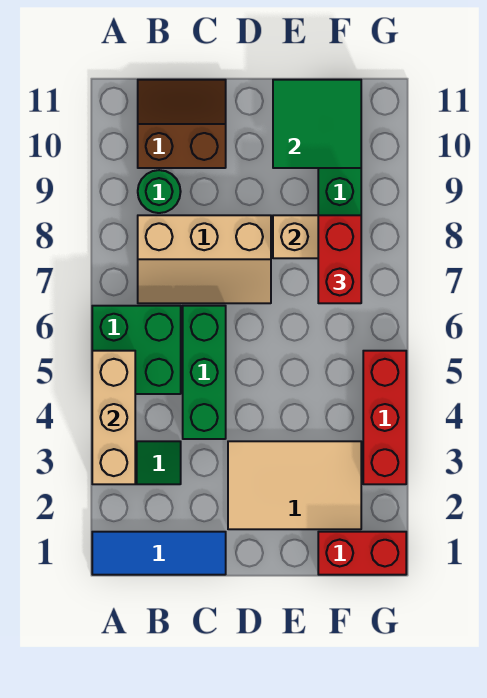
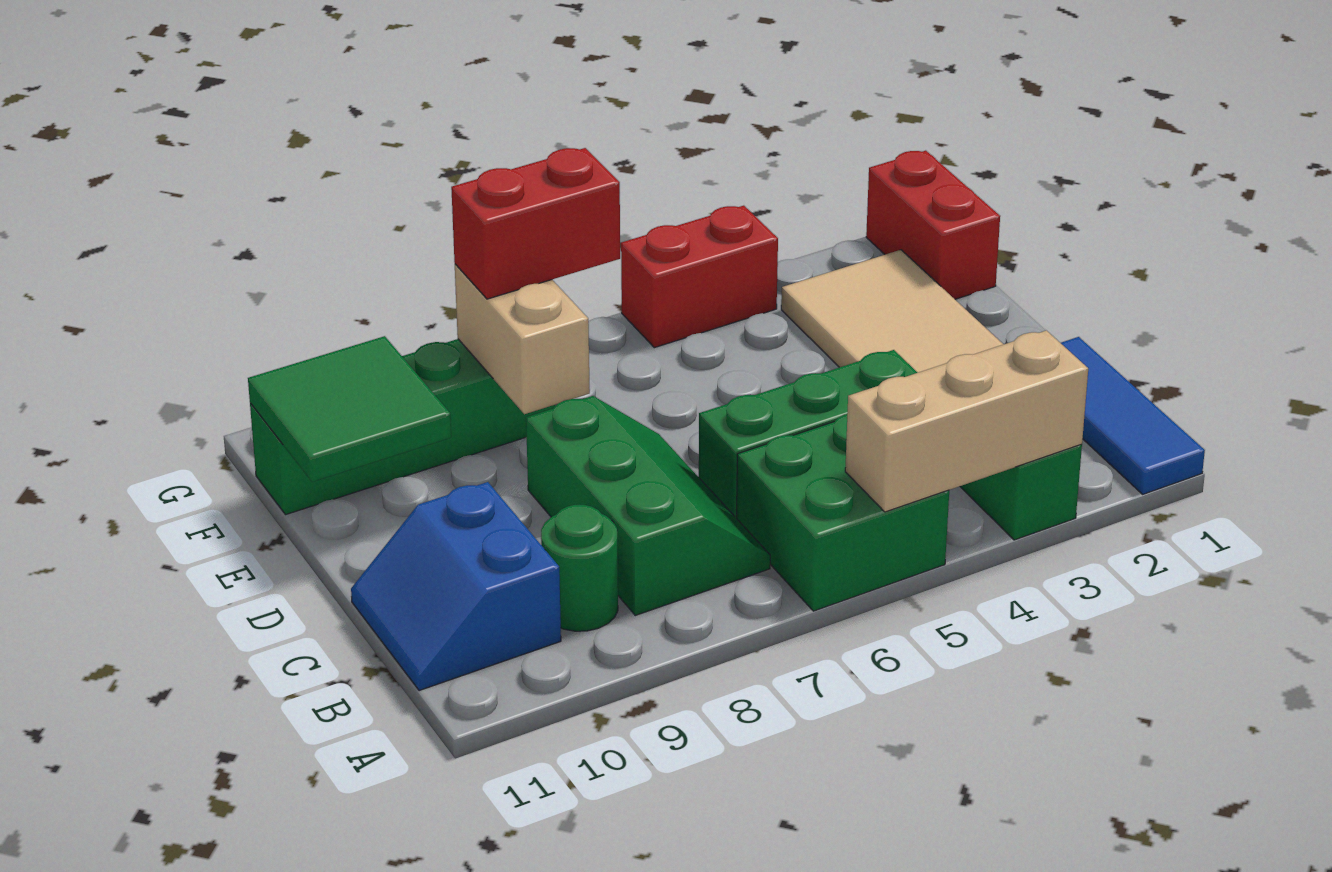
tan slope B7:D8 level 1 top 8 -> green slope B7:D8 level 1 top 8
brown slope B10:C11 level 1 top 10 -> blue slope B10:C11 level 1 top 10
red brick G3:G5 level 1 -> red brick G4:G5 level 1

